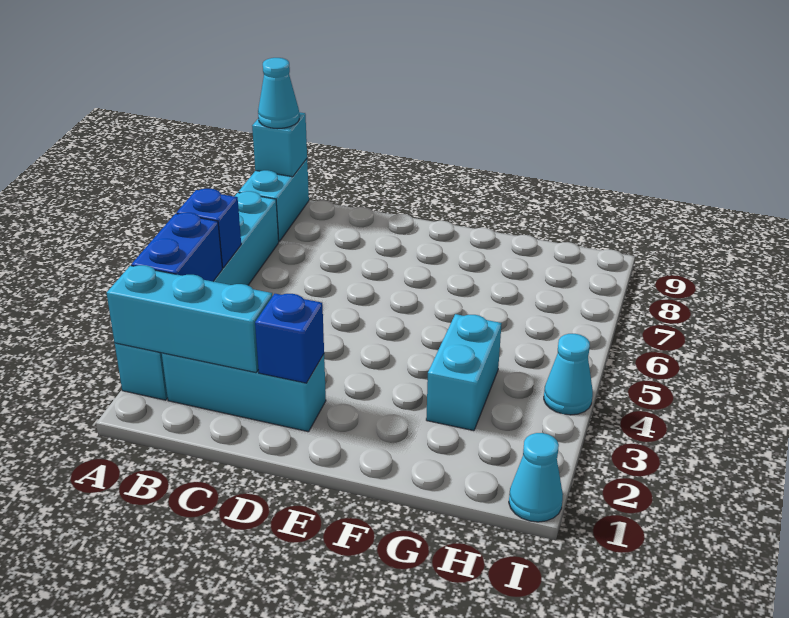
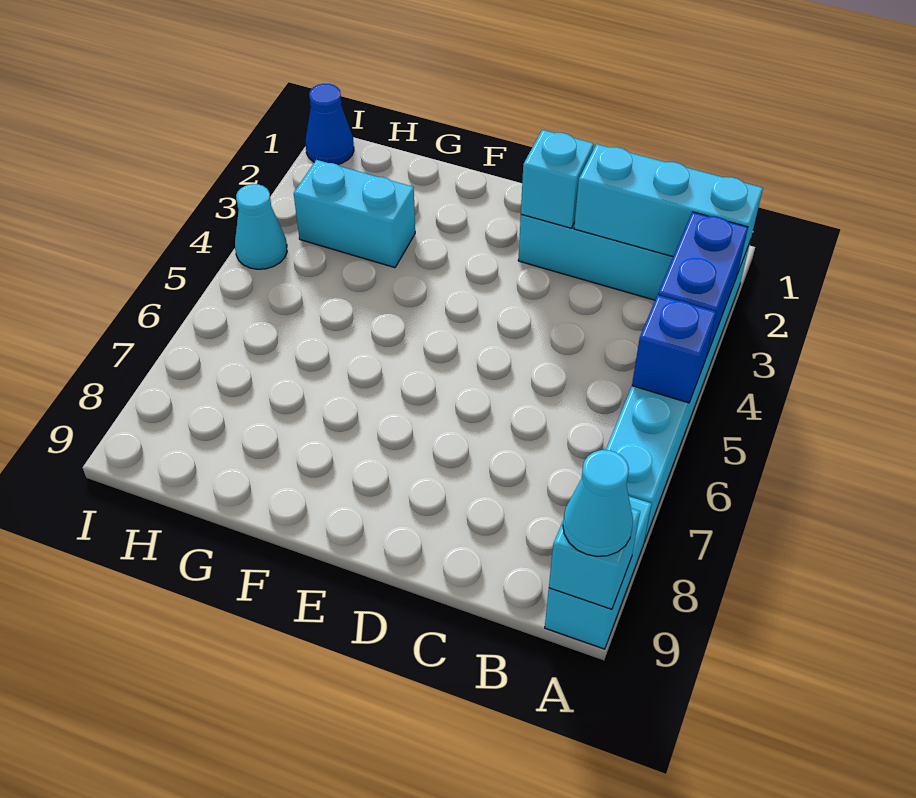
blue brick D2 level 2 -> cyan brick D2 level 2
cyan brick G3:G4 level 1 -> cyan brick G3:H3 level 1
cyan cone I1 level 1 -> blue cone I1 level 1

